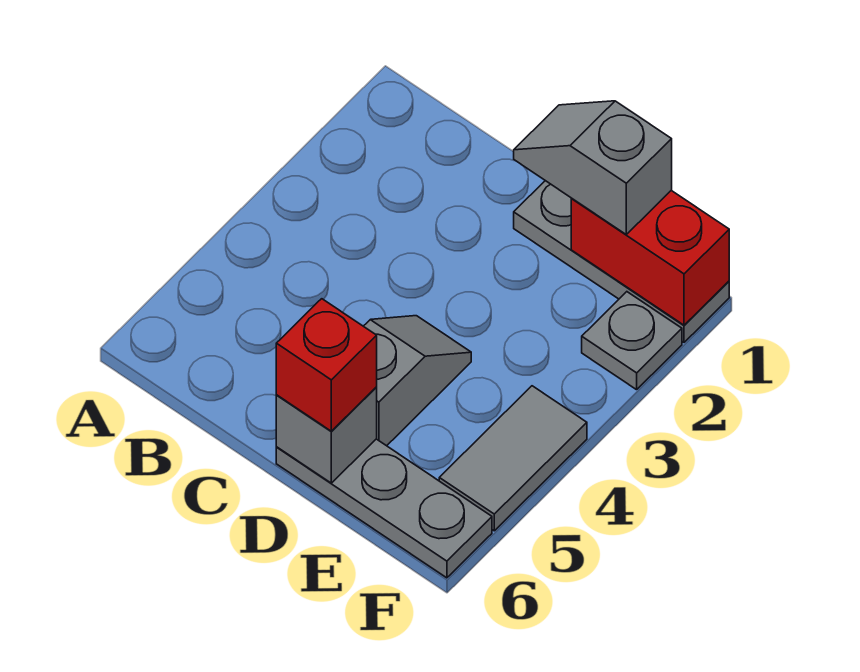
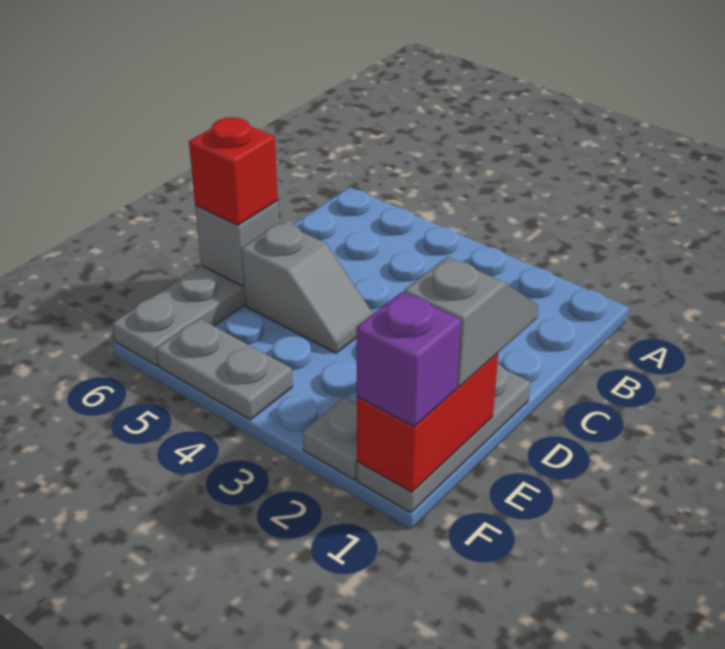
none -> purple brick F1 level 3
grey tile F4:F5 level 1 -> grey plate F4:F5 level 1

